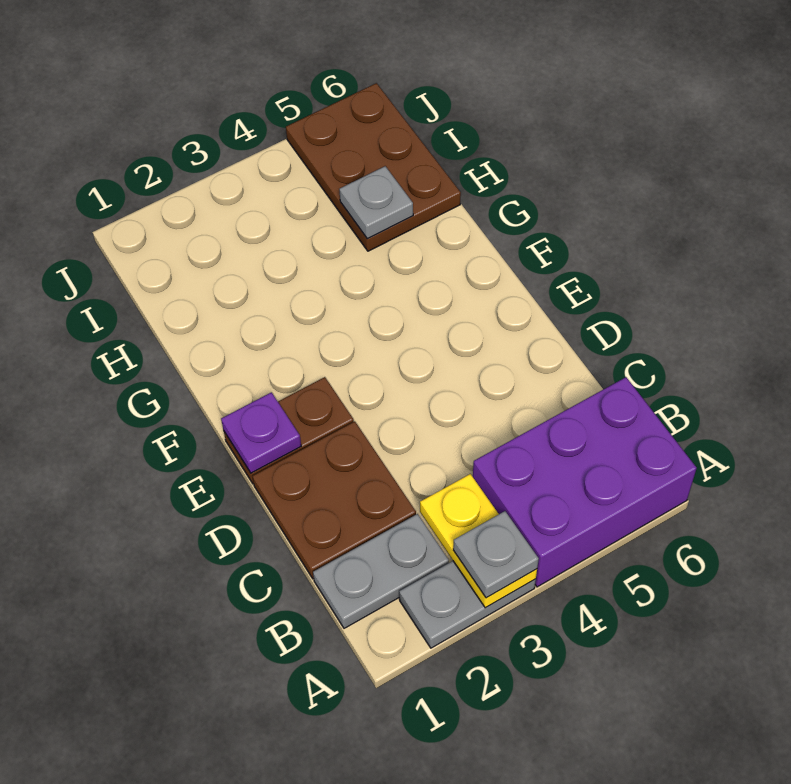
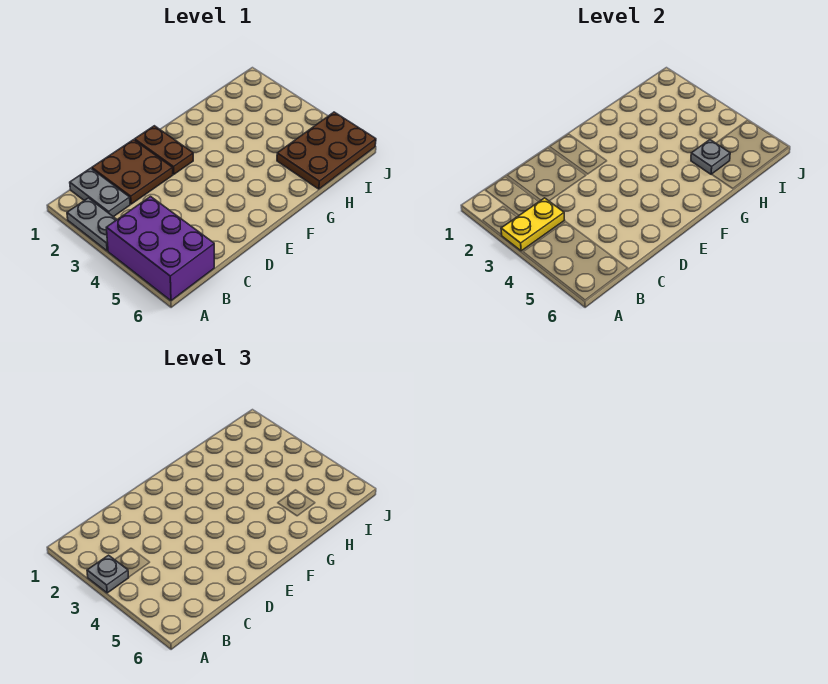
purple plate E1 level 2 -> none

